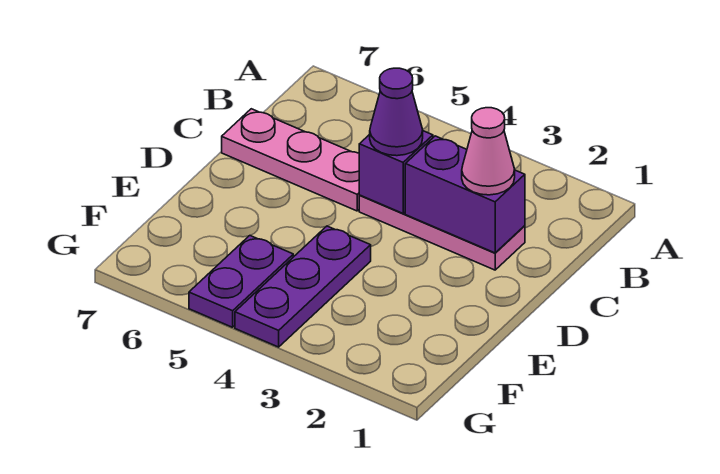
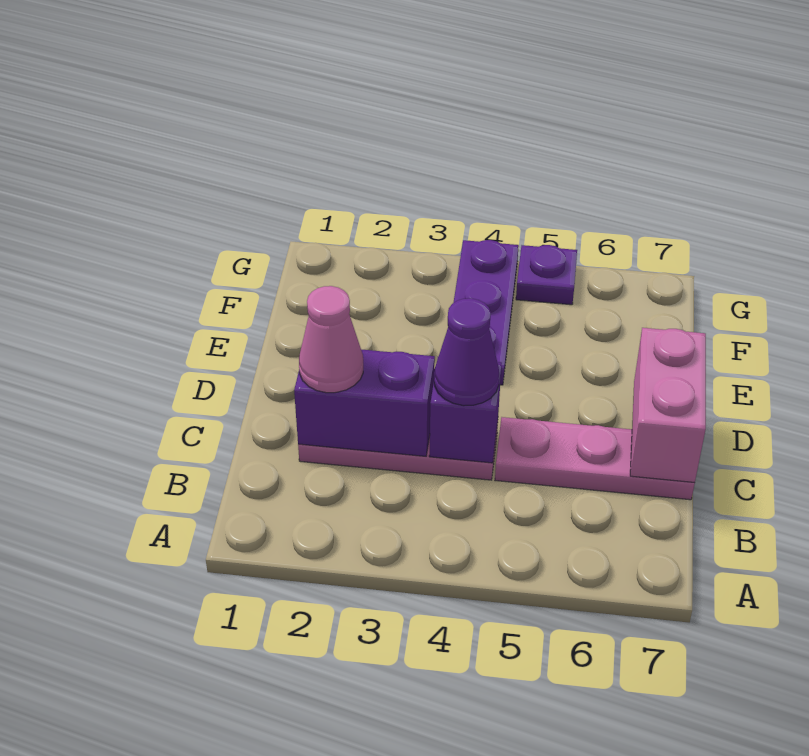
none -> pink brick C7:D7 level 2
purple plate F5:G5 level 1 -> purple plate G5 level 1

